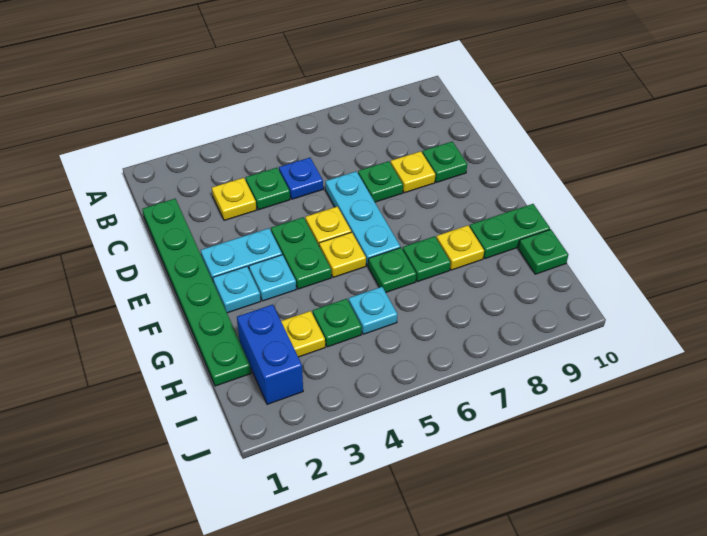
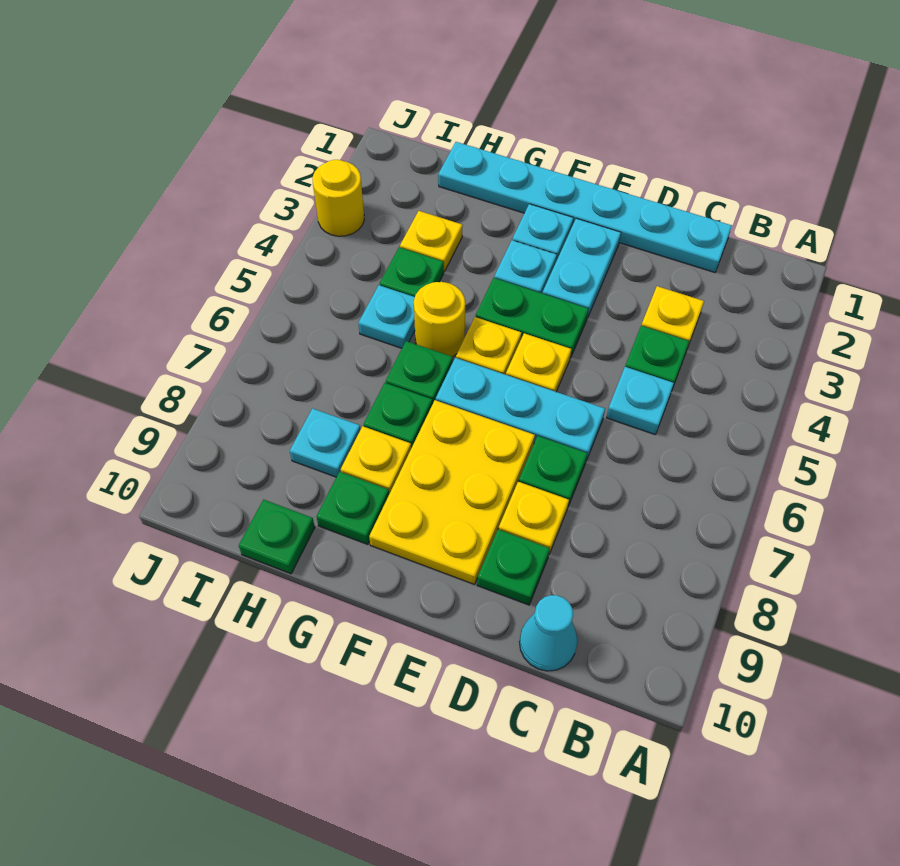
green plate C1:H1 level 1 -> cyan plate C1:H1 level 1
blue plate C5 level 1 -> cyan plate C5 level 1
none -> cyan cone C10 level 1
none -> yellow plate E7:F9 level 1
none -> yellow round brick G5 level 1
green plate G9:G10 level 1 -> green plate G9 level 1
blue brick H2:I2 level 1 -> none
none -> cyan plate H8 level 1
none -> yellow round brick J3 level 1

